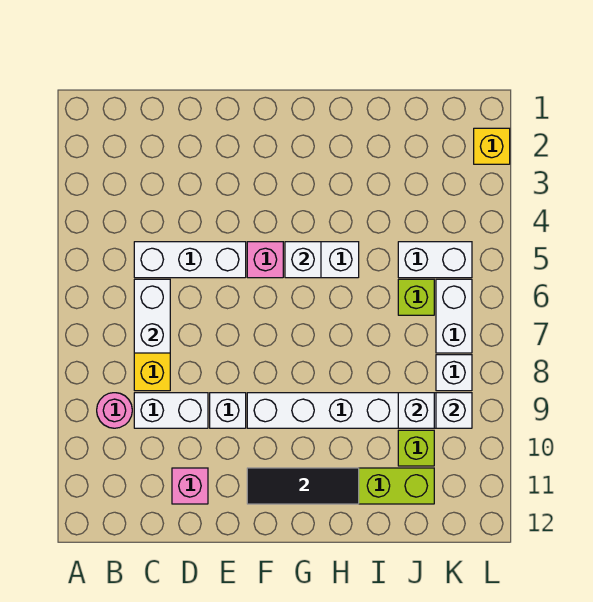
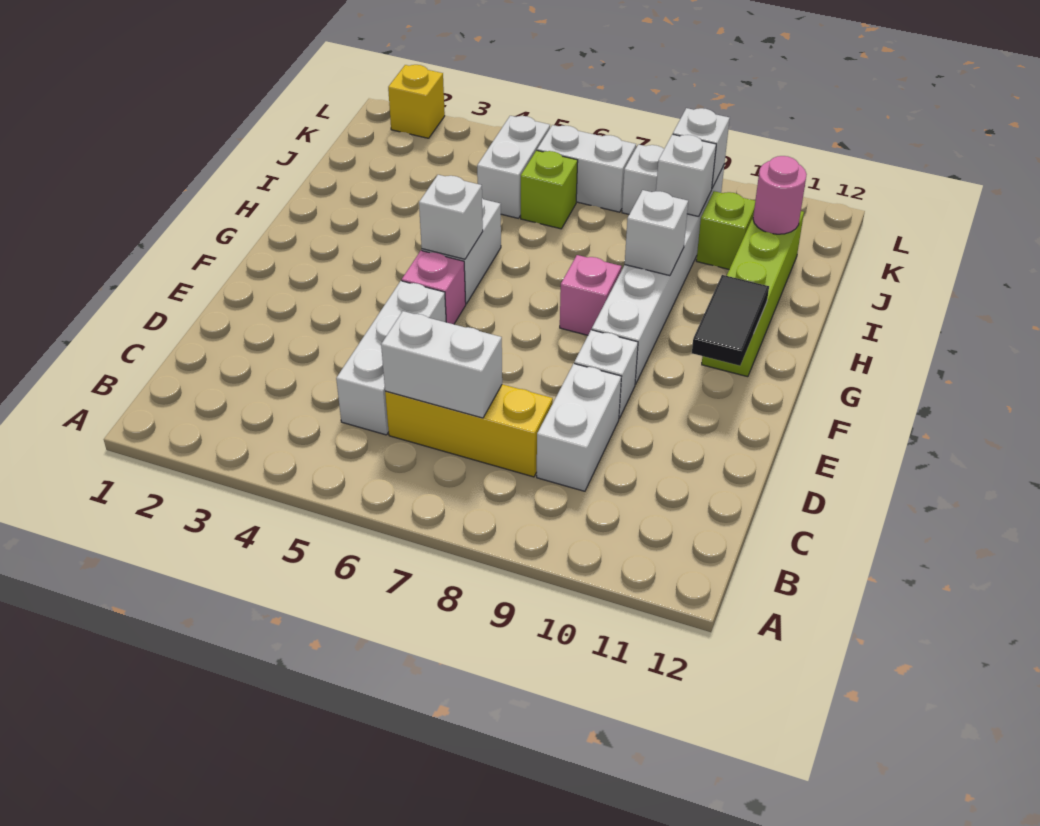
pink round brick B9 level 1 -> pink round brick J11 level 2
pink brick D11 level 1 -> pink brick G8 level 1
black tile F11:H11 level 2 -> black tile F11:G11 level 2
none -> white brick H9 level 2

